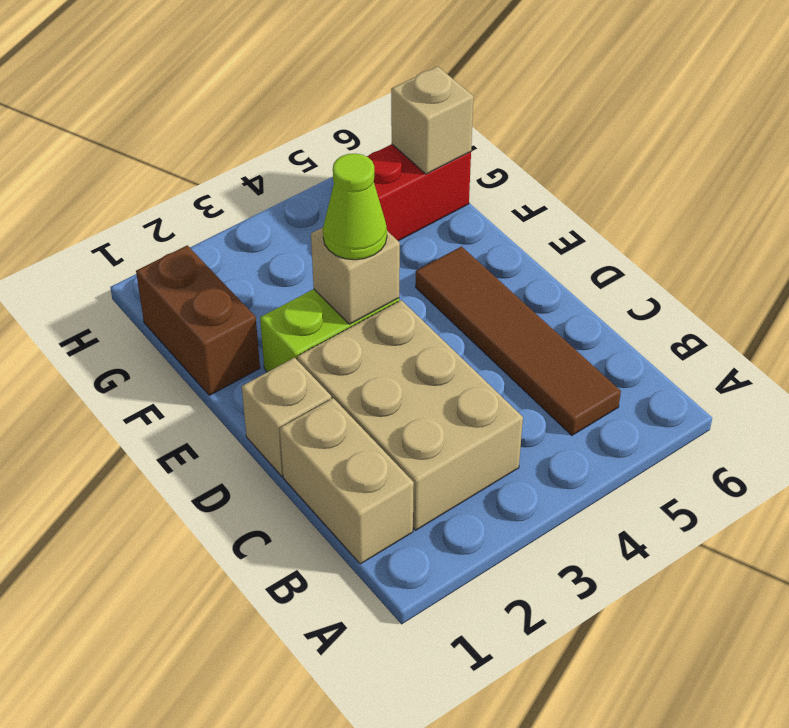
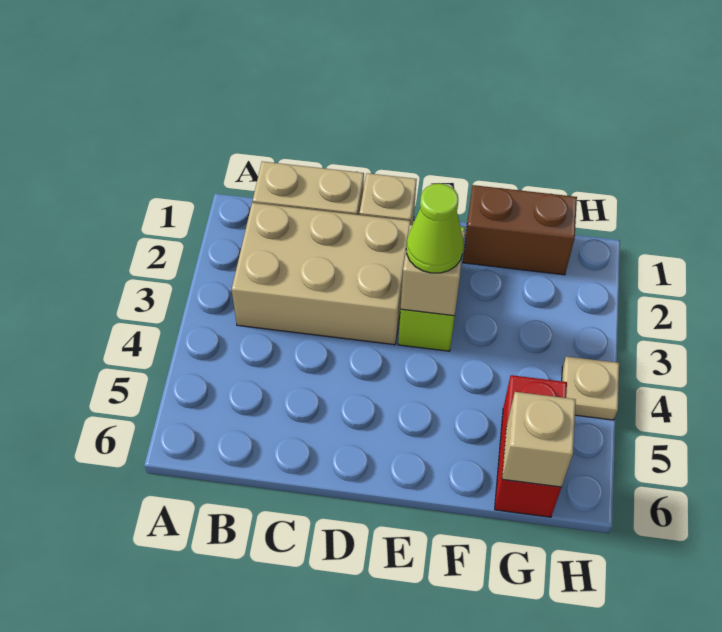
brown tile B5:E5 level 1 -> none
none -> tan plate H4 level 1

